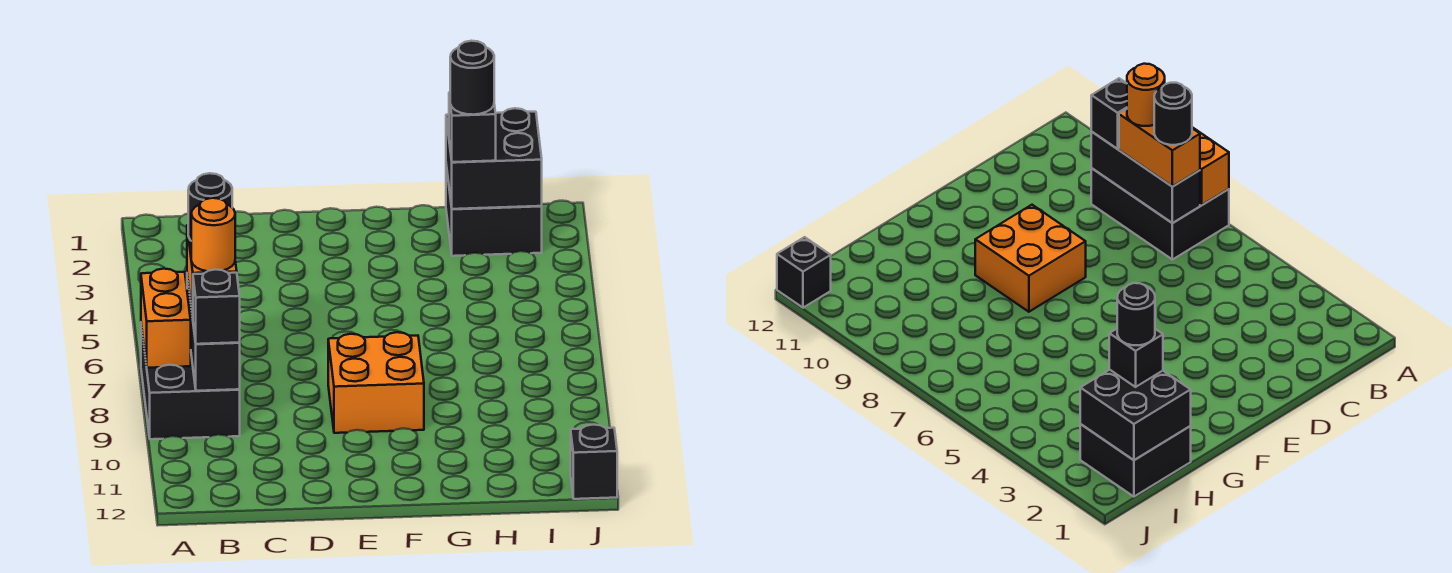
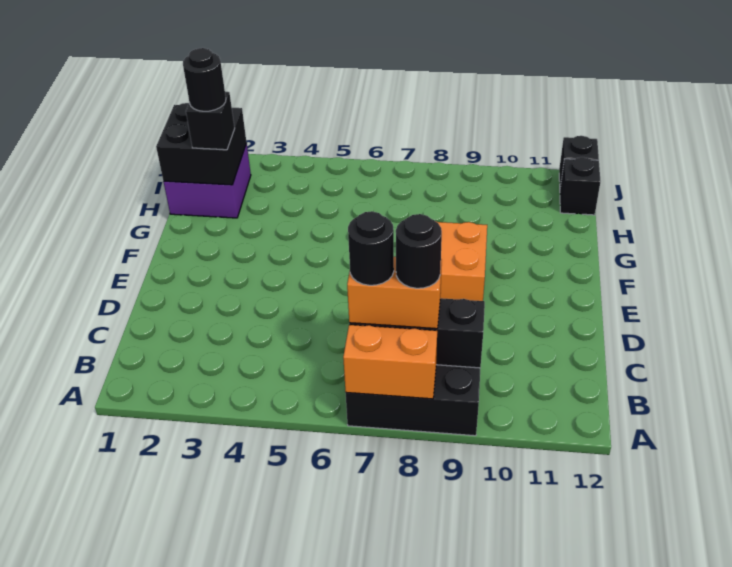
orange round brick B8 level 4 -> black round brick B8 level 4
black brick B9 level 3 -> black brick I12 level 1
black brick H1:I2 level 1 -> purple brick H1:I2 level 1

